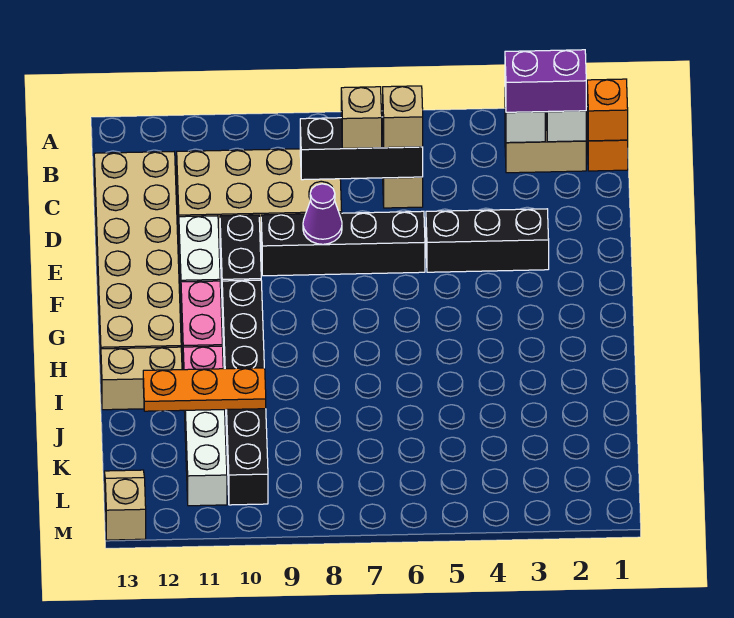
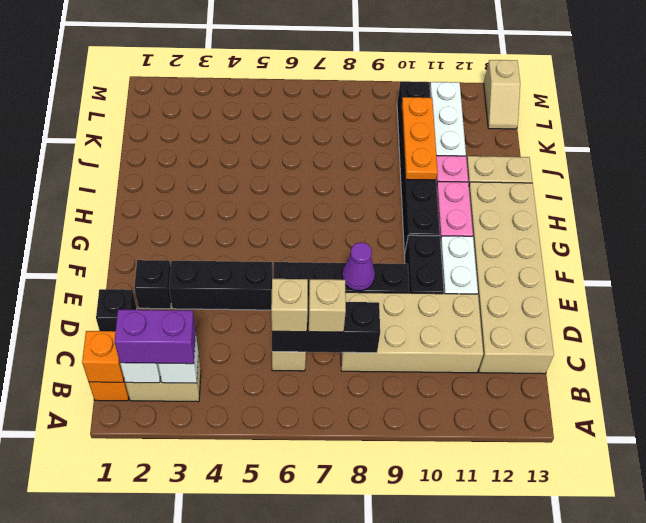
none -> black brick D1 level 1
none -> black brick E2 level 1
orange plate J10:J12 level 2 -> orange plate I10:K10 level 2

